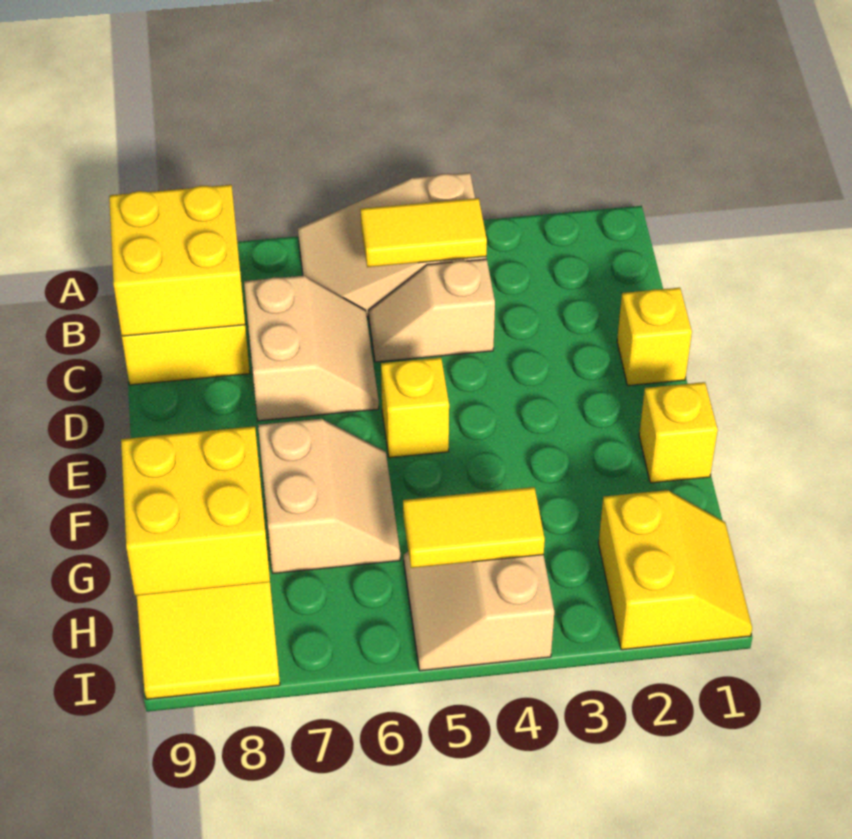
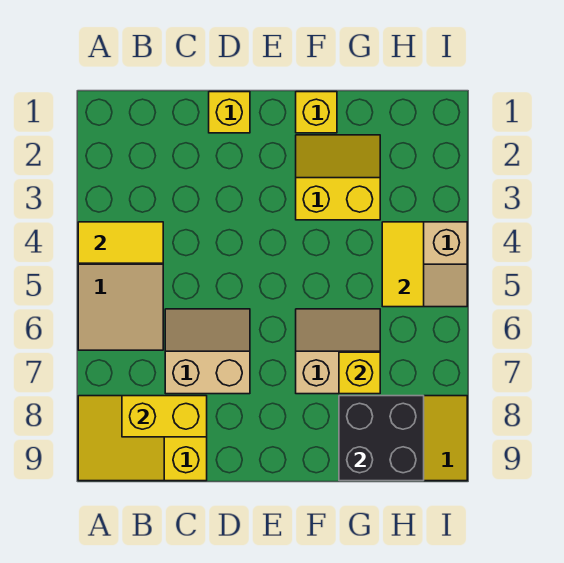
yellow tile B4:B5 level 2 -> yellow tile A4:B4 level 2
yellow brick B8:C9 level 2 -> yellow brick B8:C8 level 2
tan slope C4:C5 level 1 top 4 -> none
yellow brick E5 level 1 -> yellow brick G7 level 2
yellow brick G8:H9 level 2 -> black brick G8:H9 level 2
yellow slope H1:I2 level 1 top 2 -> yellow slope F2:G3 level 1 top 3

